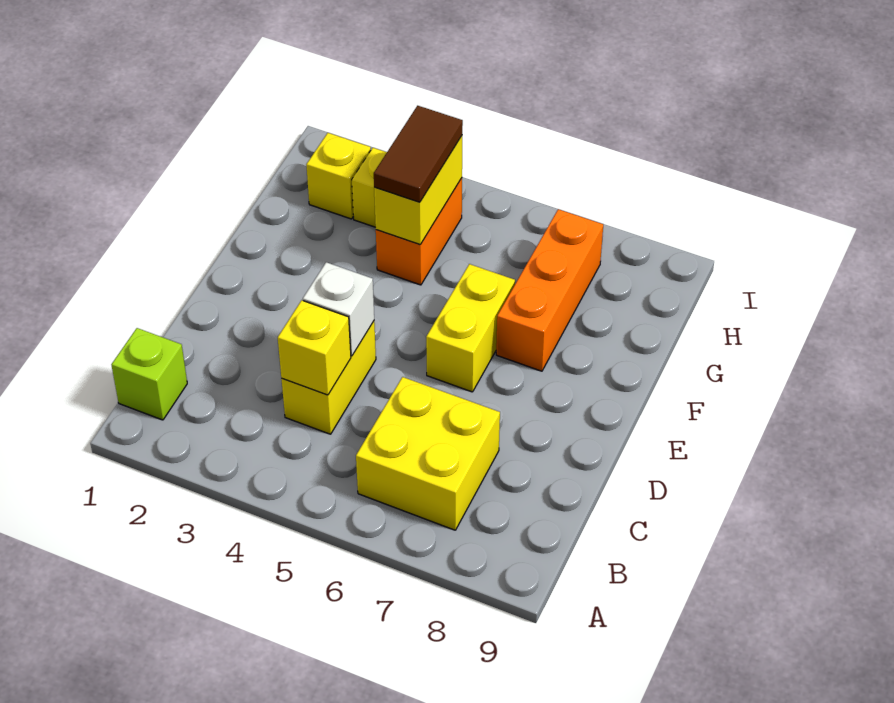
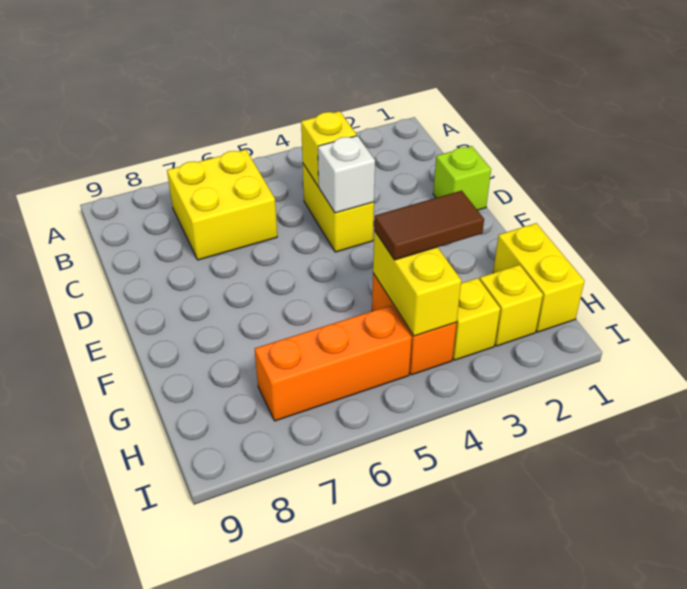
lime brick B1 level 1 -> lime brick D1 level 1
yellow brick E6:F6 level 1 -> yellow brick G1:H1 level 1
orange brick F7:H7 level 1 -> orange brick H5:H7 level 1
brown tile G4:H4 level 3 -> brown tile G3:G4 level 3

